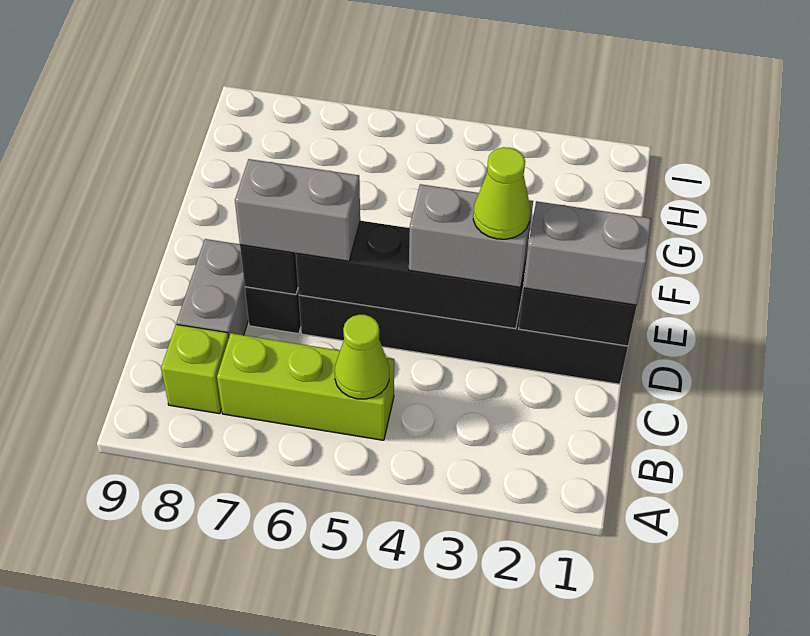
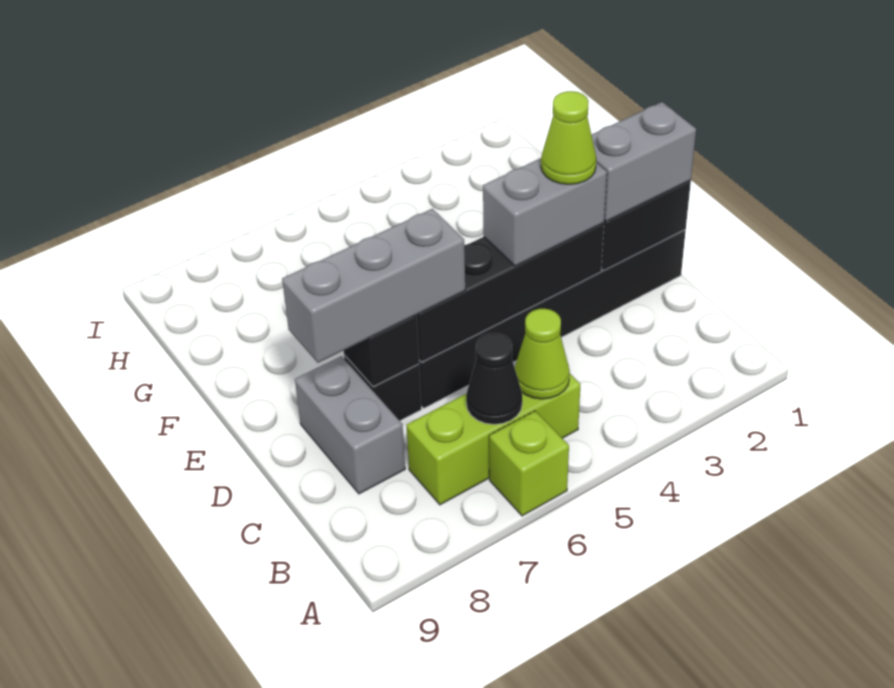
none -> black cone B6 level 2
lime brick B8 level 1 -> lime brick A6 level 1
grey brick D6:D7 level 3 -> grey brick D6:D8 level 3

